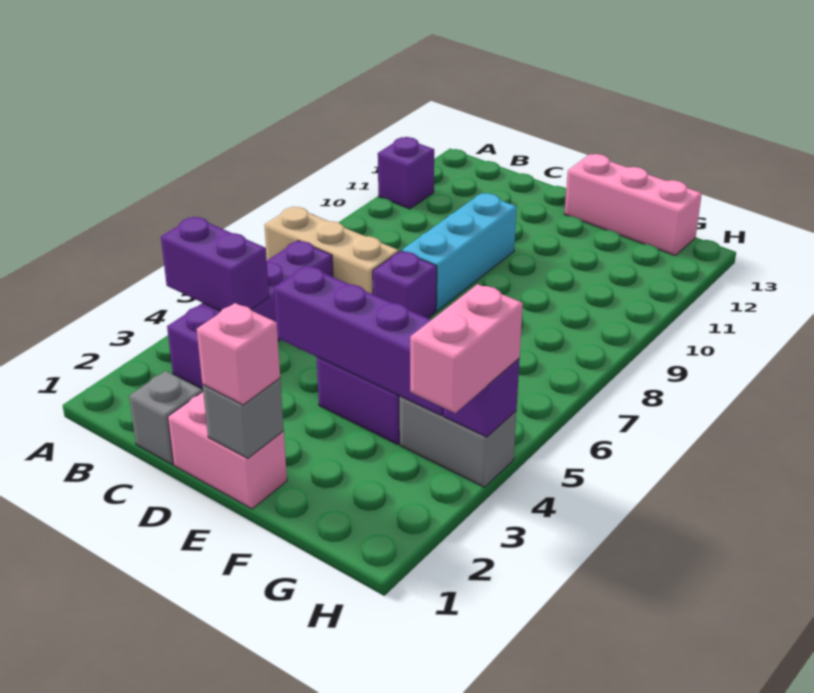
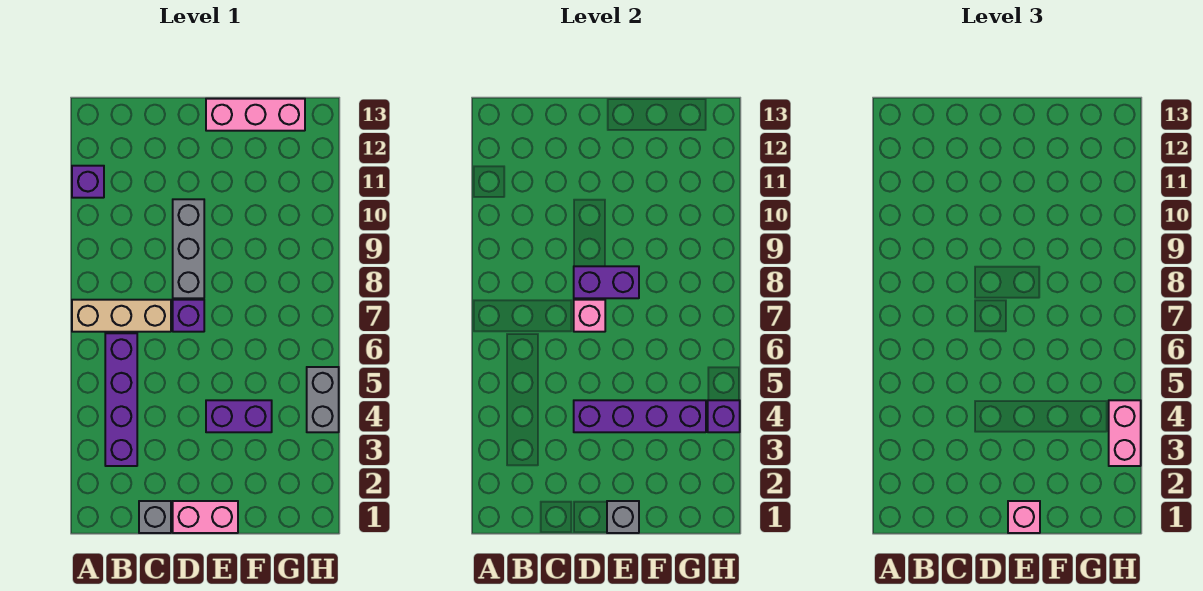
purple brick A4:B4 level 2 -> purple brick D8:E8 level 2
none -> pink brick D7 level 2
cyan brick D8:D10 level 1 -> grey brick D8:D10 level 1
grey brick G4:H4 level 1 -> grey brick H4:H5 level 1

